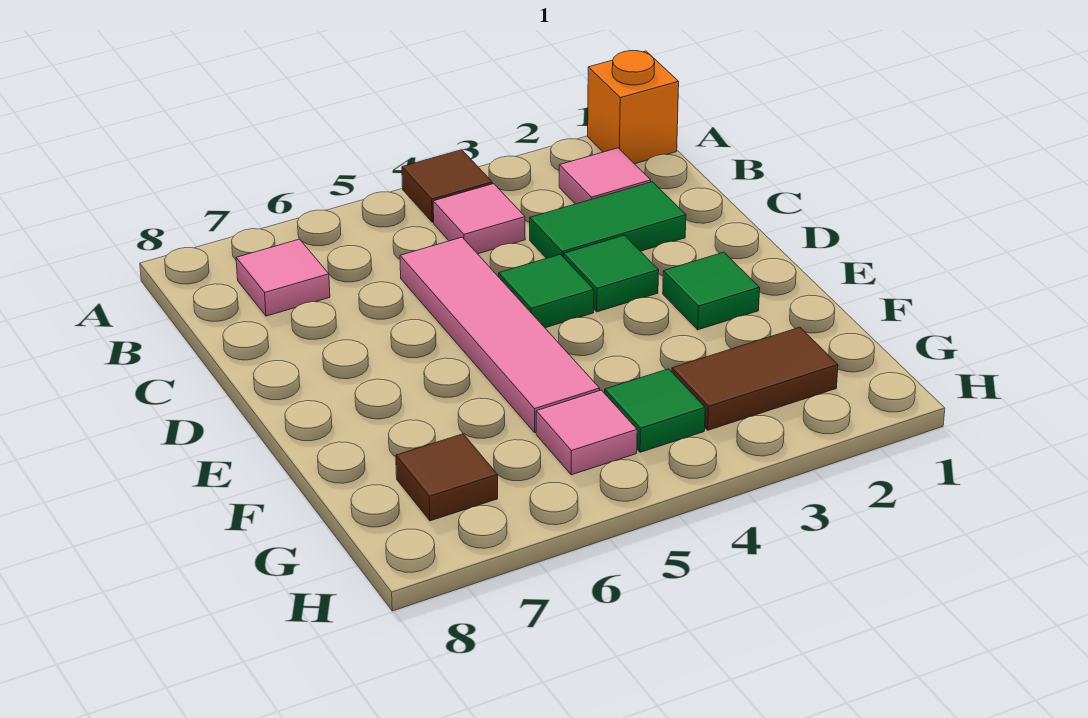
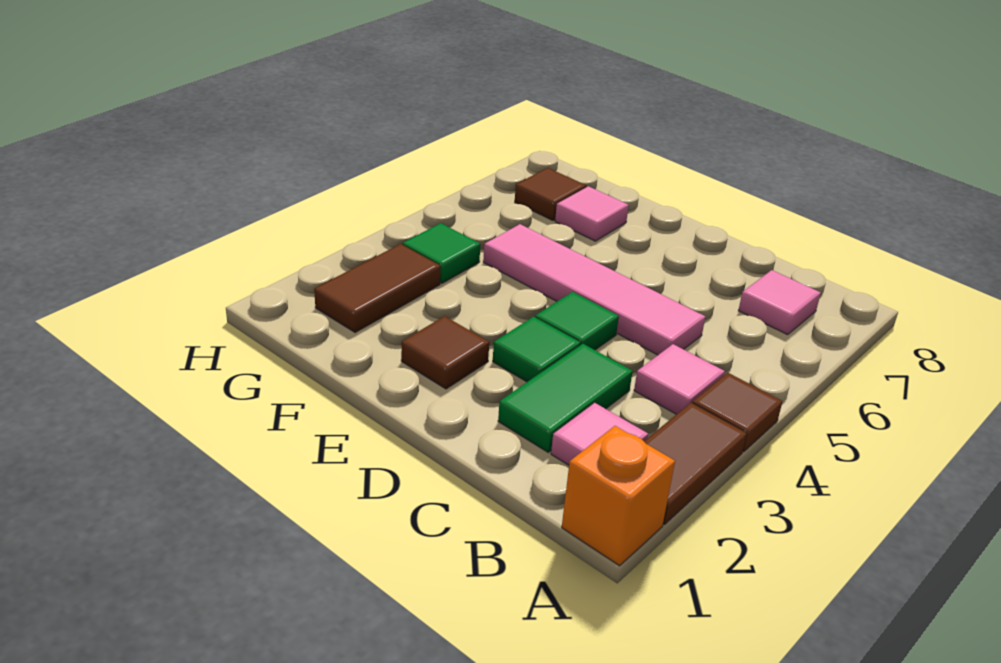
none -> brown tile A2:A3 level 1
green tile E2 level 1 -> brown tile E2 level 1
pink tile G5 level 1 -> pink tile F7 level 1

